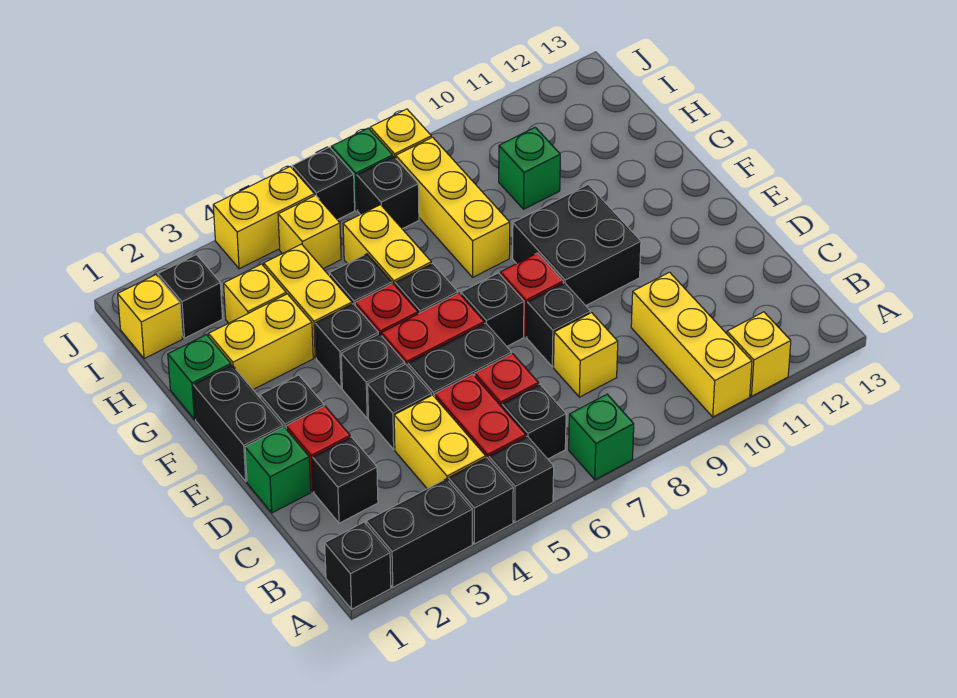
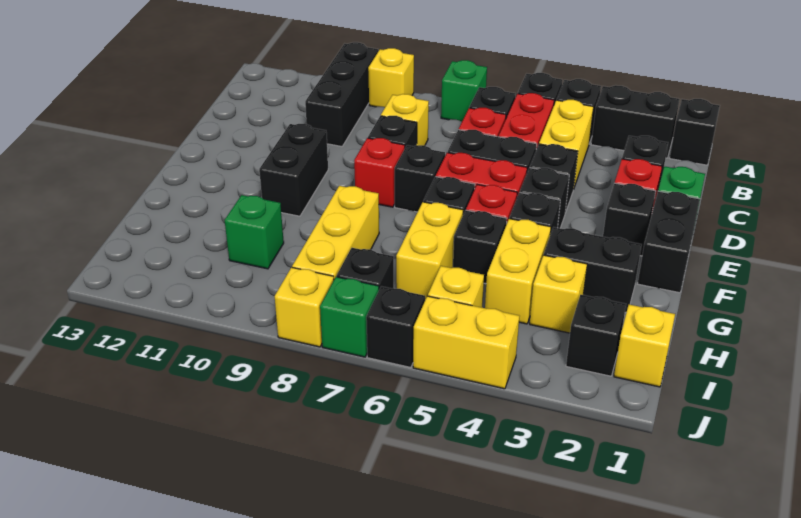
yellow brick A10:C10 level 1 -> black brick A10:C10 level 1
yellow brick A11 level 1 -> yellow brick A9 level 1
black brick E9:F10 level 1 -> black brick E10:F10 level 1
green brick G1 level 1 -> none
yellow brick G2:G3 level 1 -> black brick G2:G3 level 1

